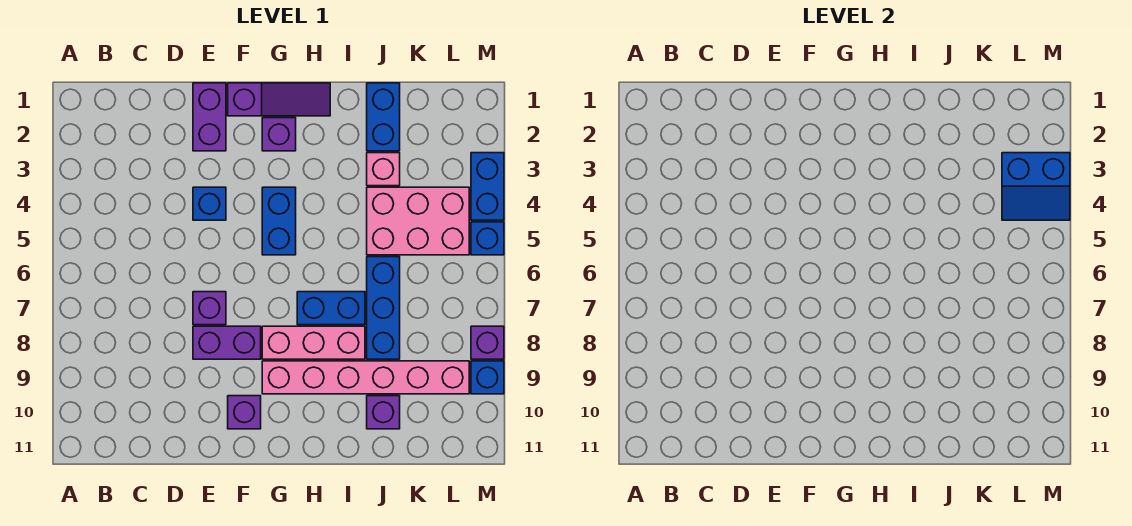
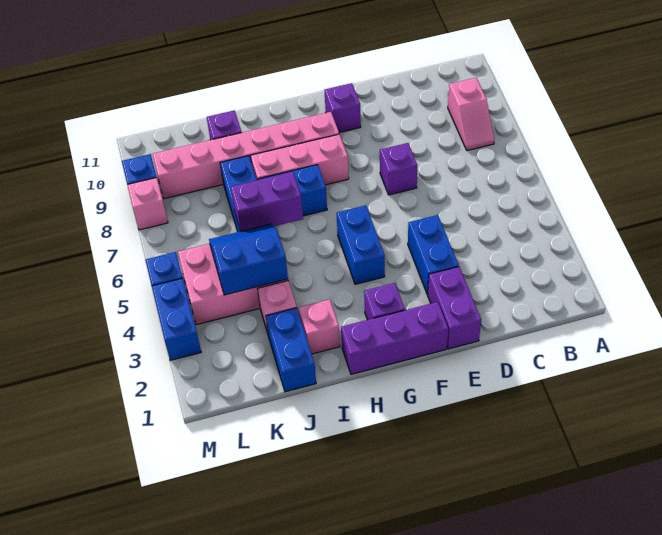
none -> pink slope B8:B9 level 1 top 9
blue brick E4 level 1 -> blue brick E3:E4 level 1
purple brick E8:F8 level 1 -> purple brick I6:J6 level 2
purple slope F1:H1 level 1 top F -> purple brick F1:H1 level 1
none -> pink brick I2 level 1
blue slope L3:M4 level 2 top 3 -> blue slope J4:K5 level 2 top 4
purple brick M8 level 1 -> pink brick M8 level 1

